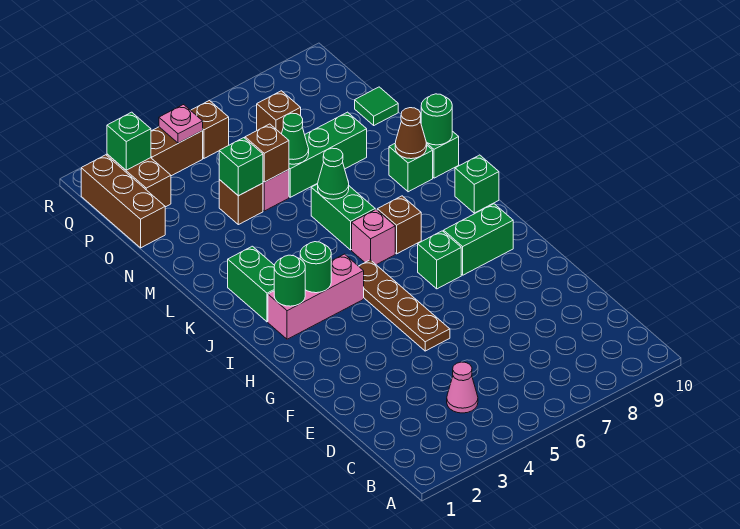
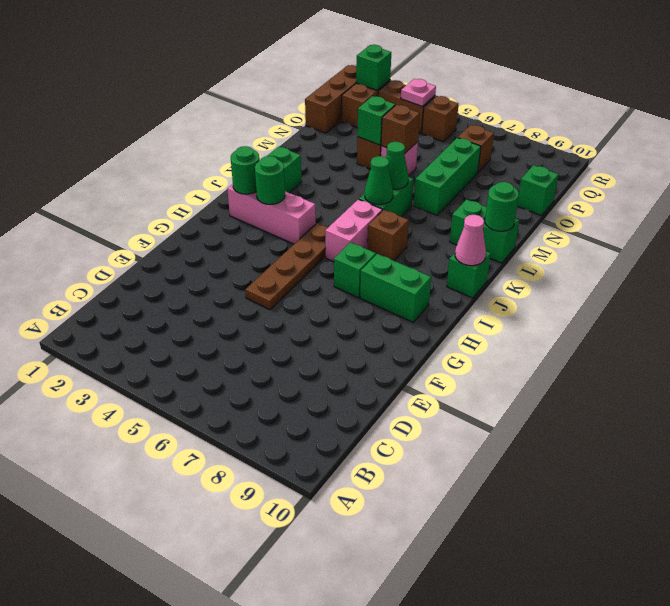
pink cone C4 level 1 -> pink cone J10 level 2
pink brick J6 level 1 -> pink brick I6:J6 level 1
brown cone L9 level 2 -> none
green brick N6:N8 level 1 -> green brick M7:O7 level 1
green cone N6 level 2 -> green cone K6 level 2
green tile O10 level 1 -> green brick O10 level 1

